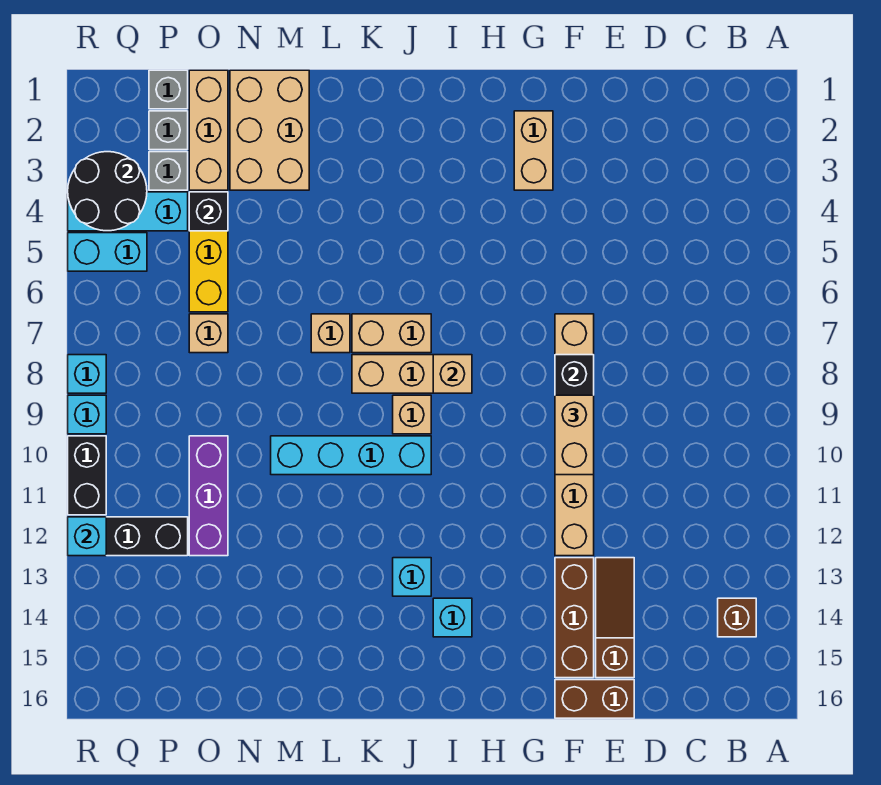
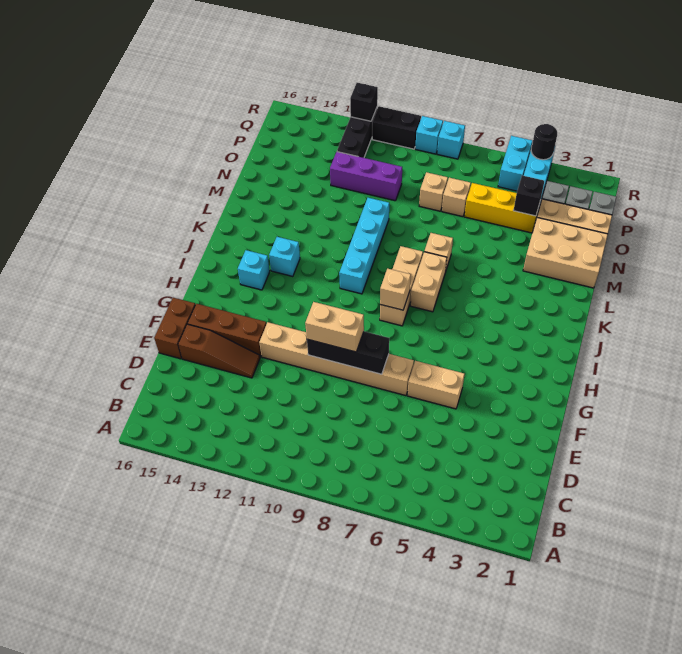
brown brick B14 level 1 -> none
tan brick G2:G3 level 1 -> tan brick F5:F6 level 1
tan brick J9 level 1 -> tan brick O8 level 1
black round brick Q3:R4 level 2 -> black round brick R4 level 2
cyan brick R12 level 2 -> black brick R12 level 2

